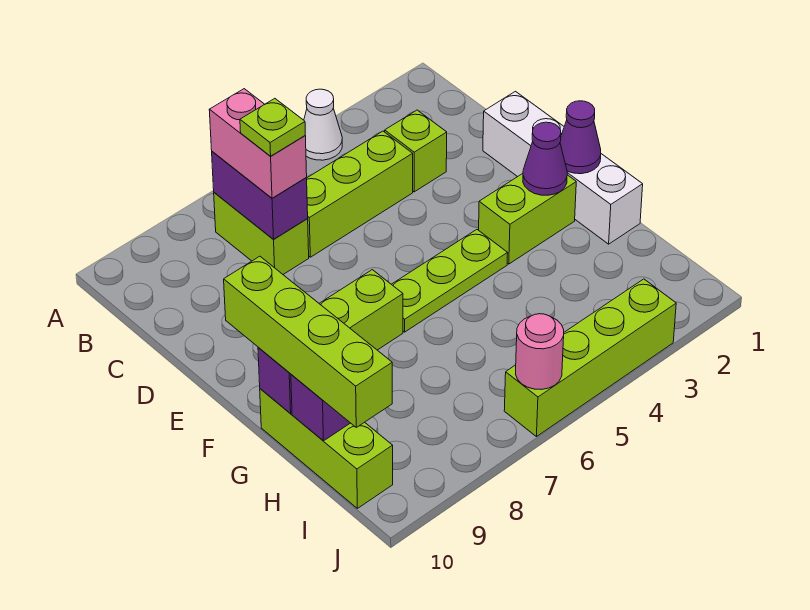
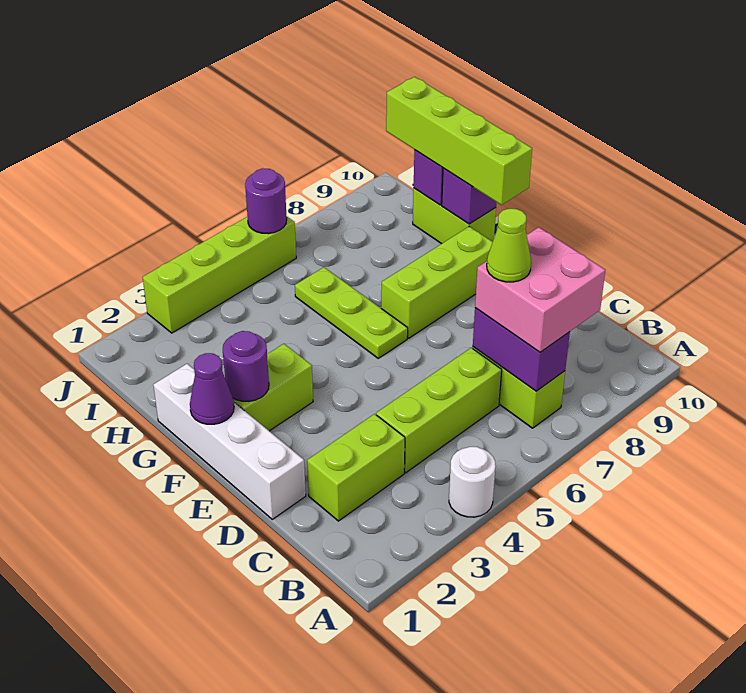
white cone A4 level 1 -> white round brick A4 level 1
pink brick B7:C7 level 3 -> pink brick B7:C8 level 3
lime brick C3 level 1 -> lime brick C2:C3 level 1
lime plate C7 level 4 -> lime cone C7 level 4
purple cone F2 level 2 -> purple round brick F2 level 2
lime plate F4:F6 level 1 -> lime plate F6:H6 level 1
lime brick G10:I10 level 1 -> lime brick G10:H10 level 1
pink round brick J6 level 2 -> purple round brick J6 level 2

